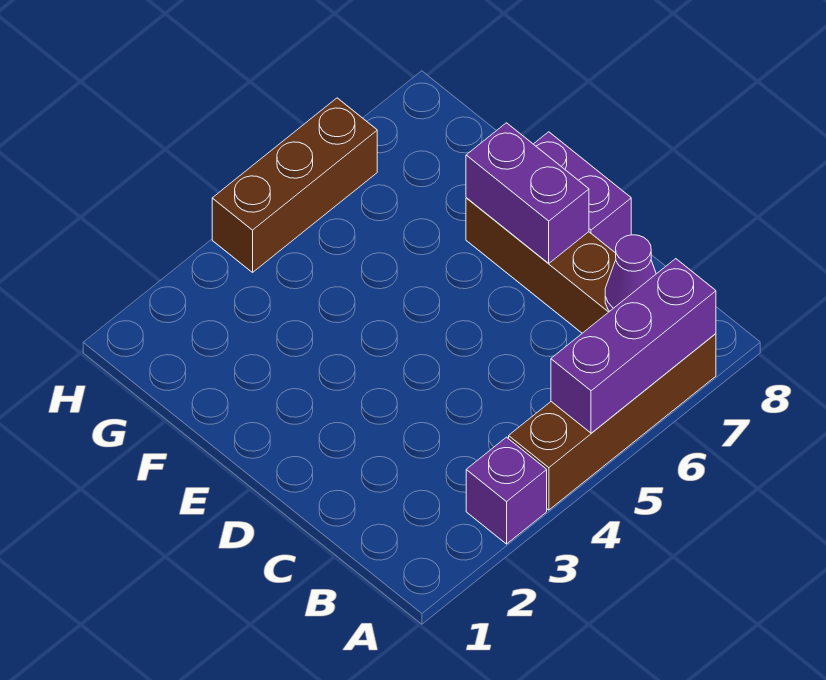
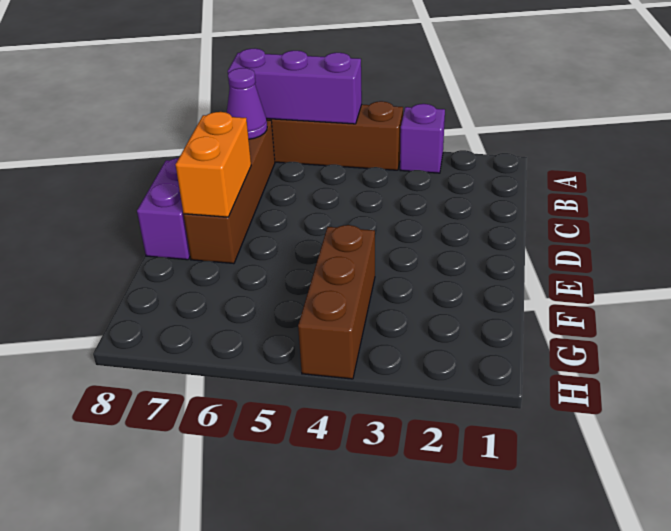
purple brick D7:E7 level 2 -> orange brick D7:E7 level 2
brown brick H4:H6 level 1 -> brown brick F4:H4 level 1

